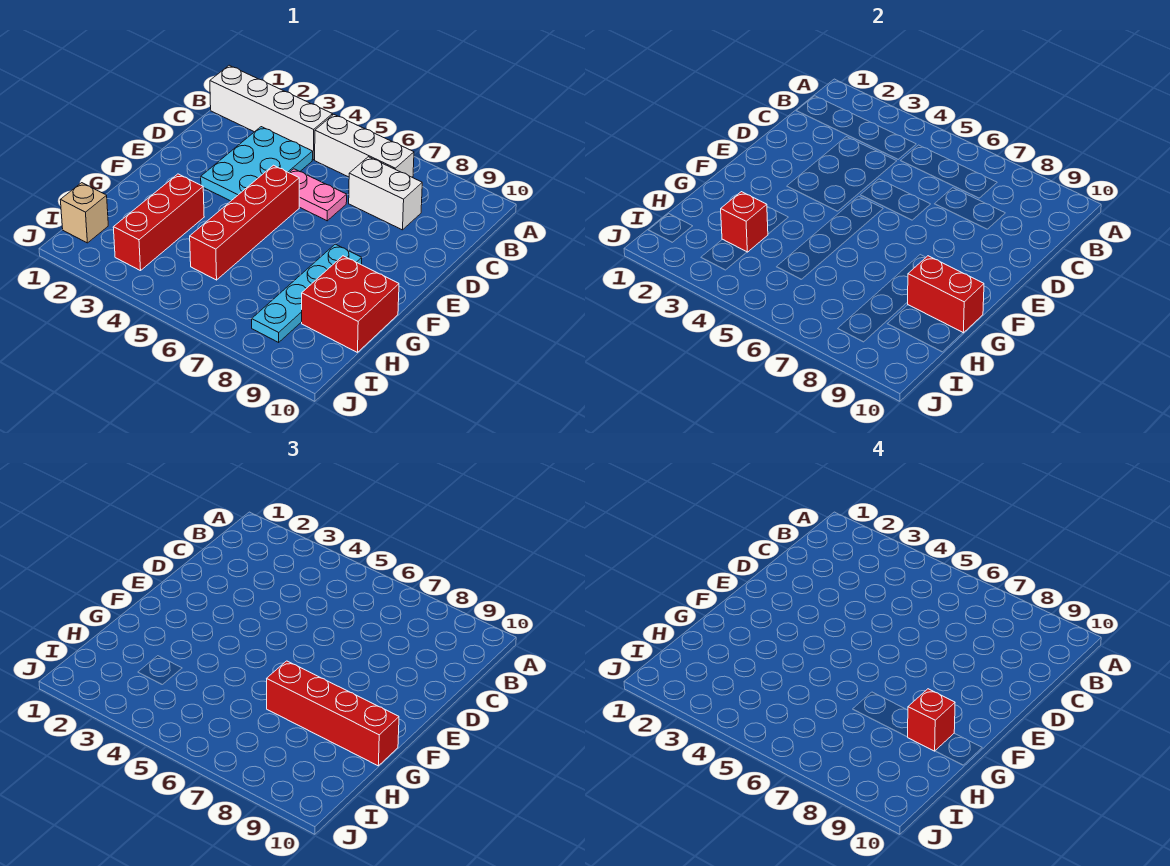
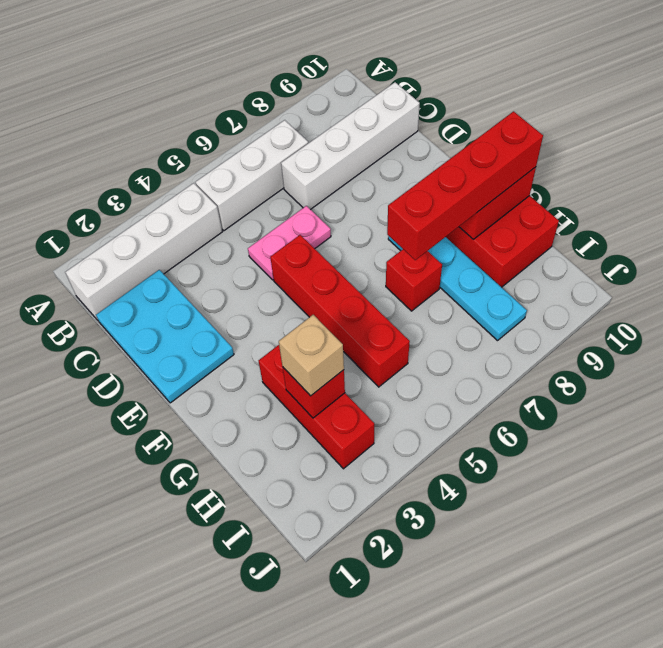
cyan plate C3:E4 level 1 -> cyan plate C1:E2 level 1
white brick C7:C8 level 1 -> white brick C7:C10 level 1
red brick G9 level 4 -> red brick G7 level 1
tan brick I1 level 1 -> tan brick H3 level 3

